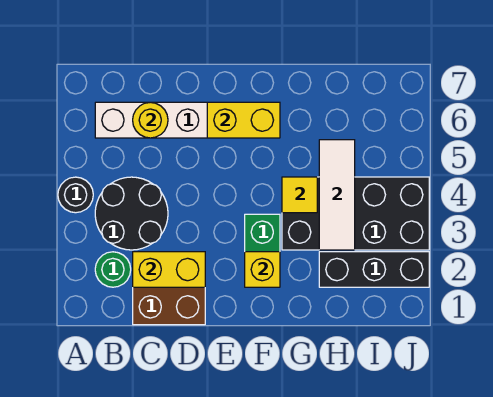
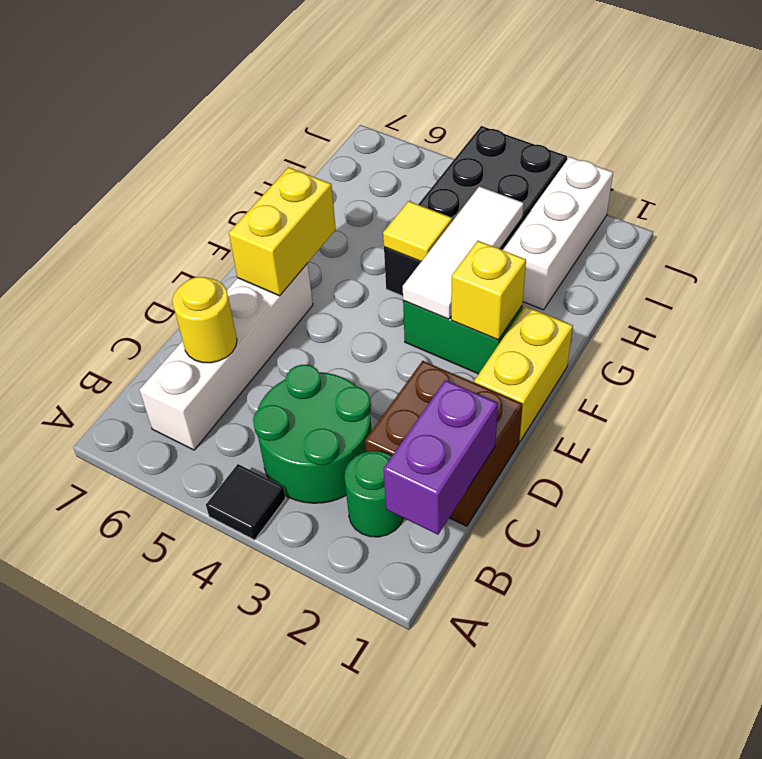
black round brick A4 level 1 -> black tile A4 level 1
none -> purple brick B1:C1 level 2
black round brick B3:C4 level 1 -> green round brick B3:C4 level 1
yellow brick C2:D2 level 2 -> yellow brick E1:F1 level 1
black brick H2:J2 level 1 -> white brick H2:J2 level 1
white tile H3:H5 level 2 -> white tile F3:H3 level 2

